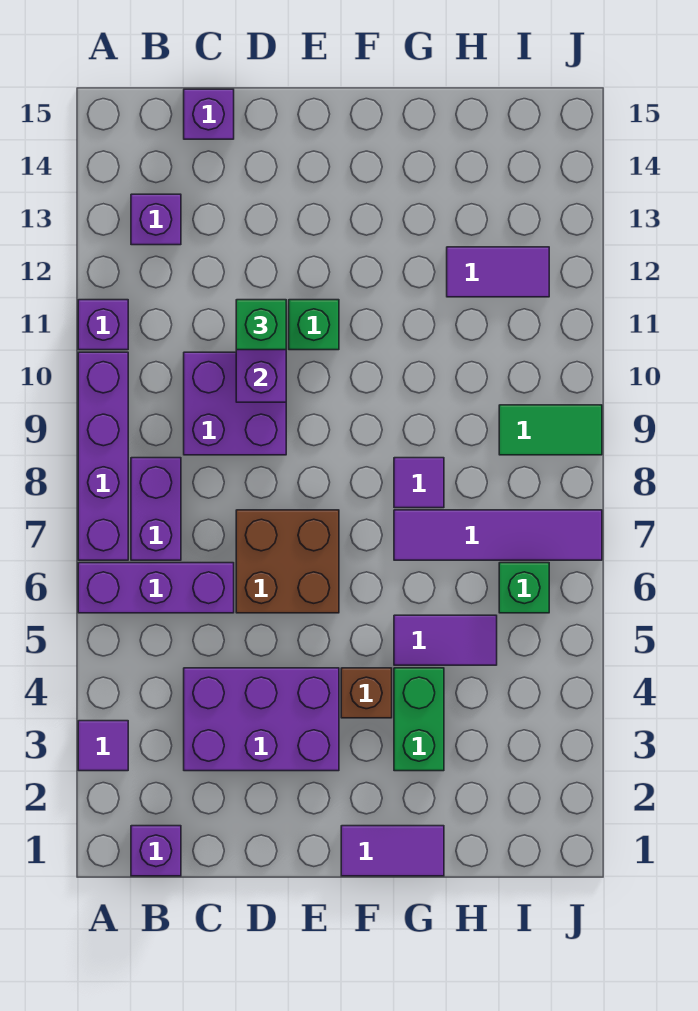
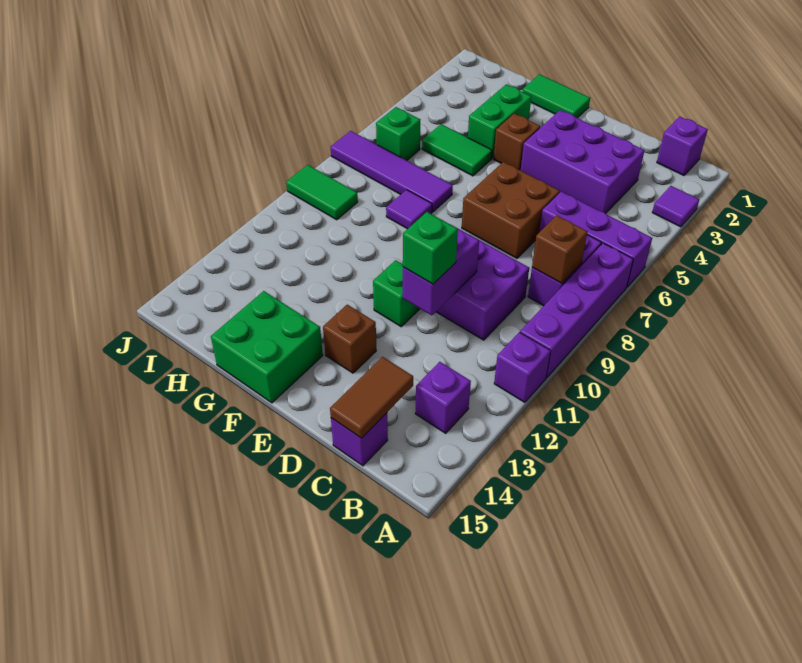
none -> brown brick B8 level 2
none -> brown tile C14:C15 level 2
none -> brown brick E13 level 1
purple tile F1:G1 level 1 -> green tile F1:G1 level 1
none -> green brick F14:G15 level 1
purple tile G5:H5 level 1 -> green tile G5:H5 level 1
purple tile H12:I12 level 1 -> none

